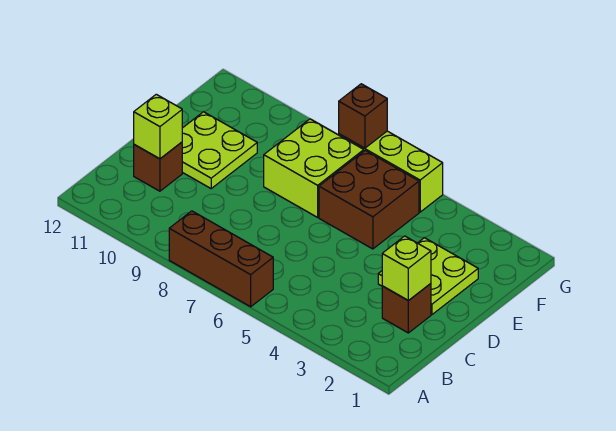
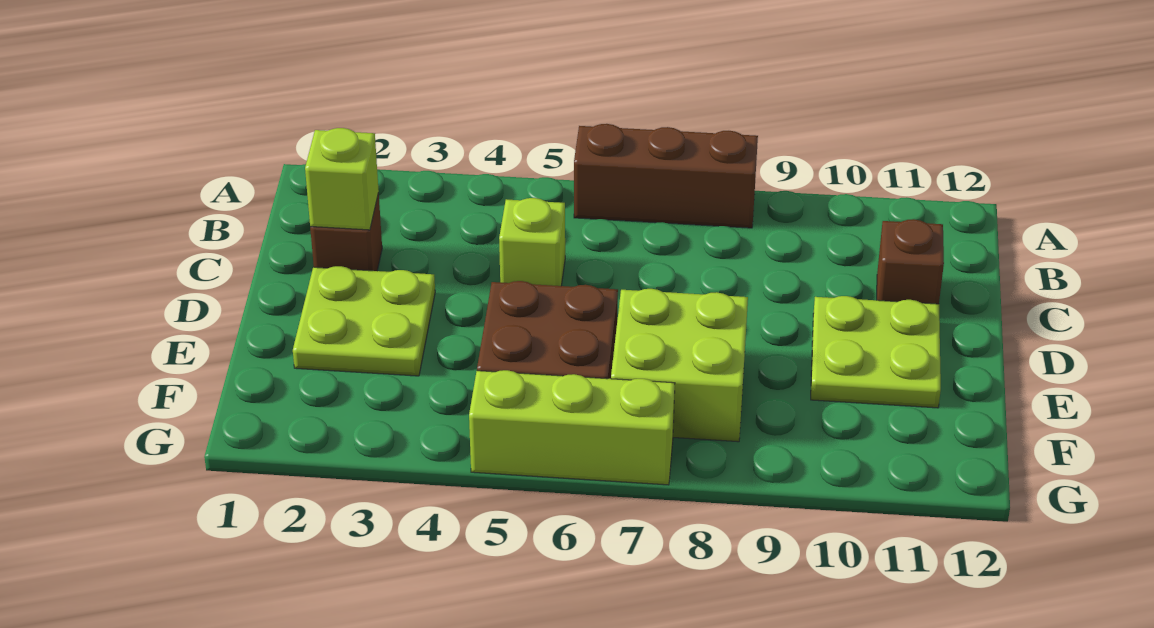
lime brick C11 level 2 -> lime brick C5 level 1
brown brick G7 level 2 -> none

